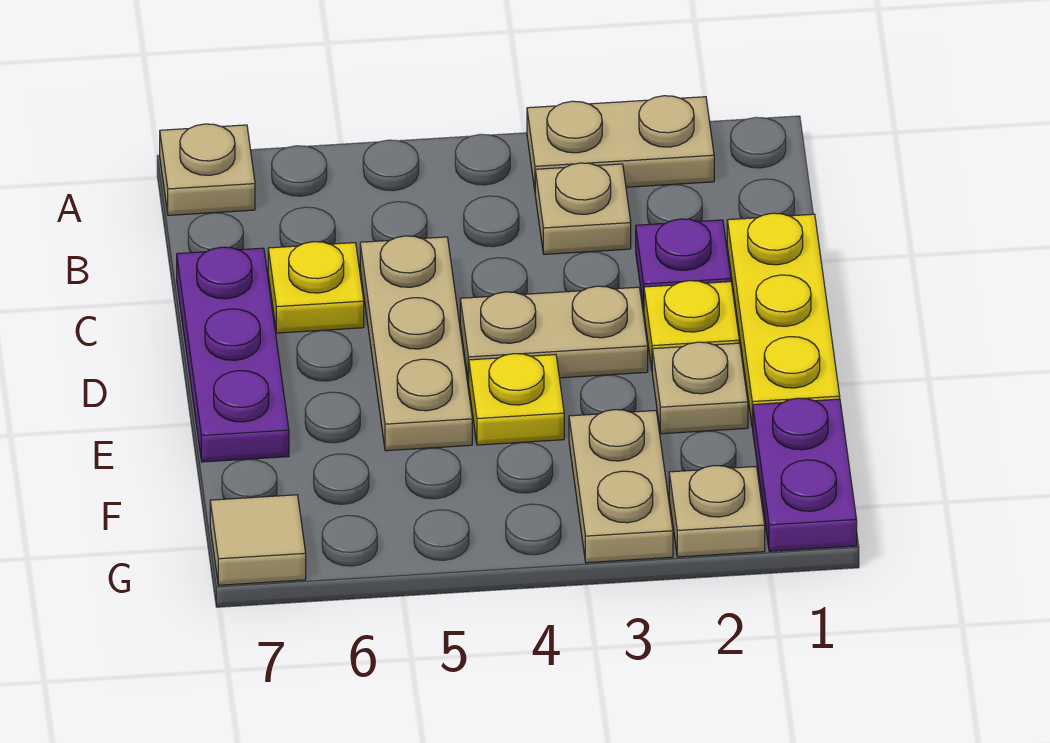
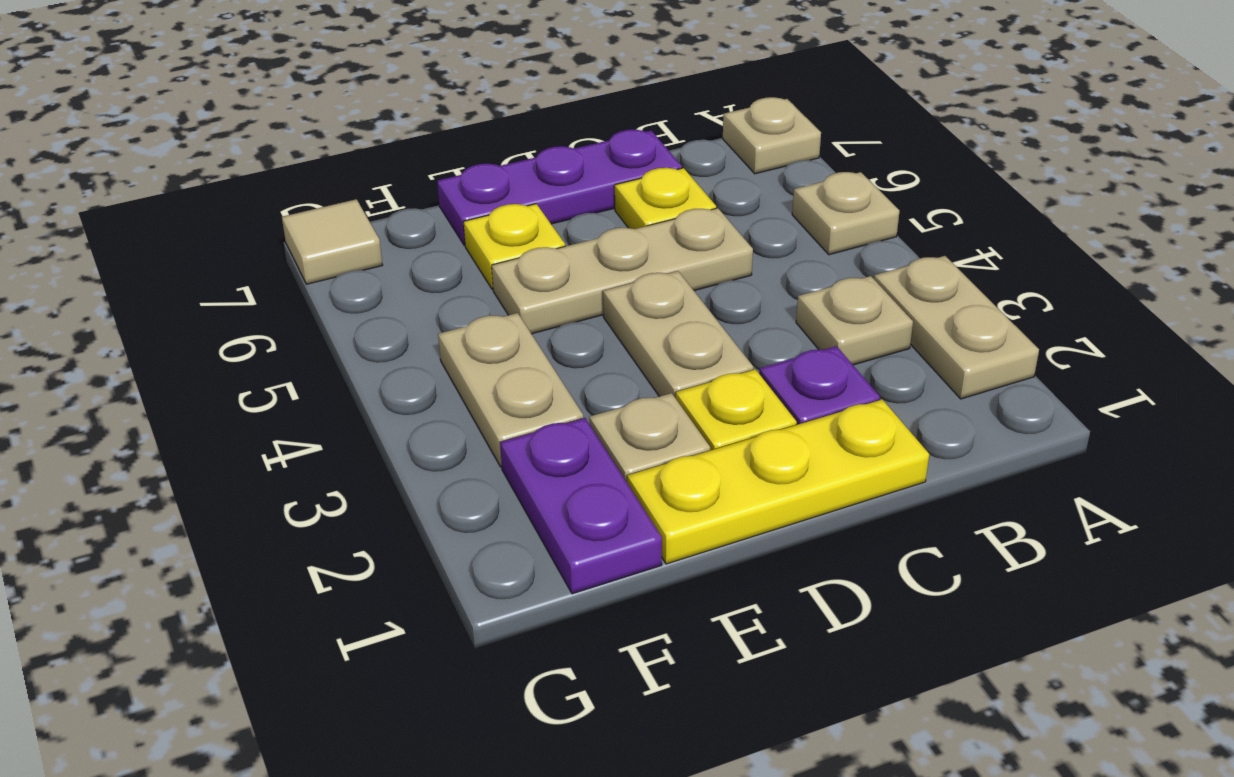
yellow plate E4 level 1 -> yellow plate E6 level 1
purple plate F1:G1 level 1 -> purple plate F1:F2 level 1
tan plate F3:G3 level 1 -> tan plate F3:F4 level 1
tan plate G2 level 1 -> tan plate A5 level 1

